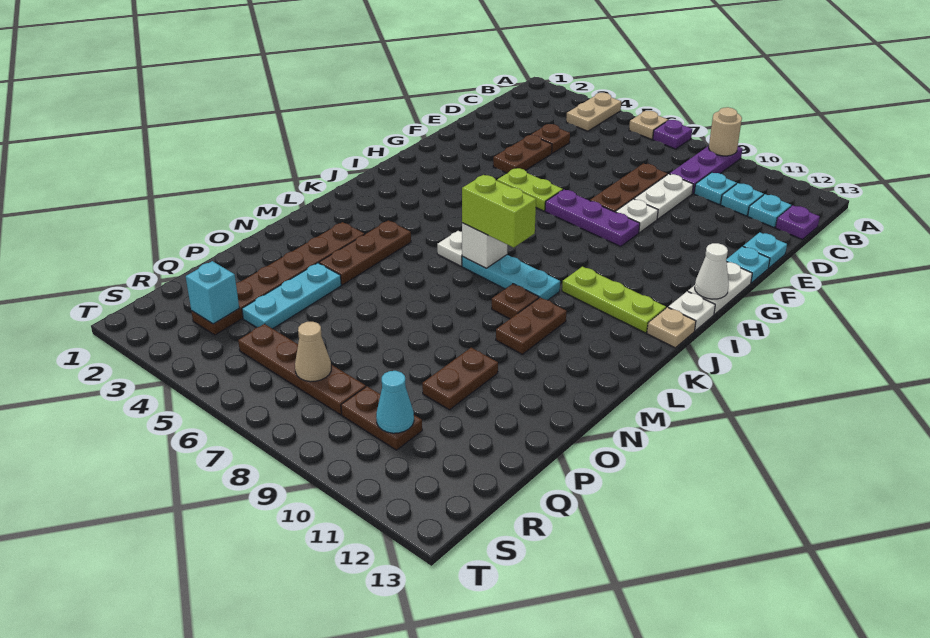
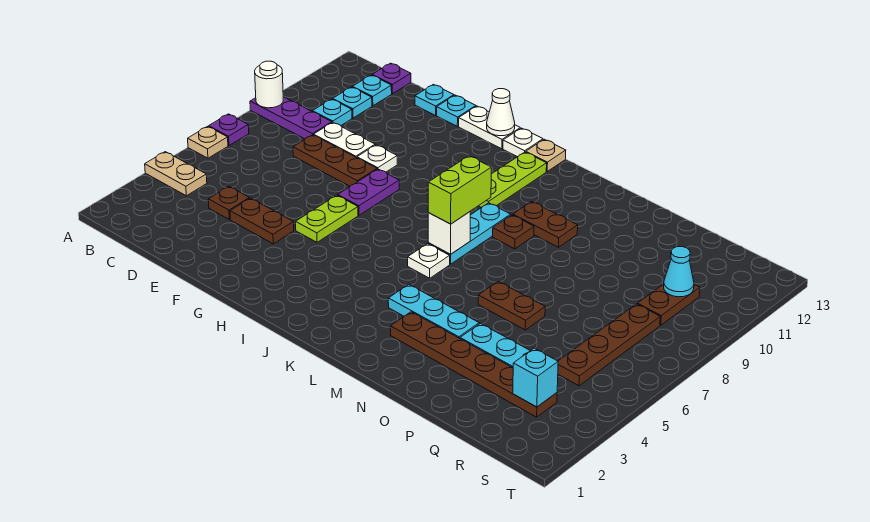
tan round brick A9 level 2 -> white round brick A9 level 2
purple plate G7:G9 level 1 -> purple plate G7:G8 level 1
brown plate L4:N4 level 1 -> cyan plate L4:N4 level 1
brown plate O10:P10 level 1 -> brown plate N6:O6 level 1
tan cone R7 level 2 -> none

